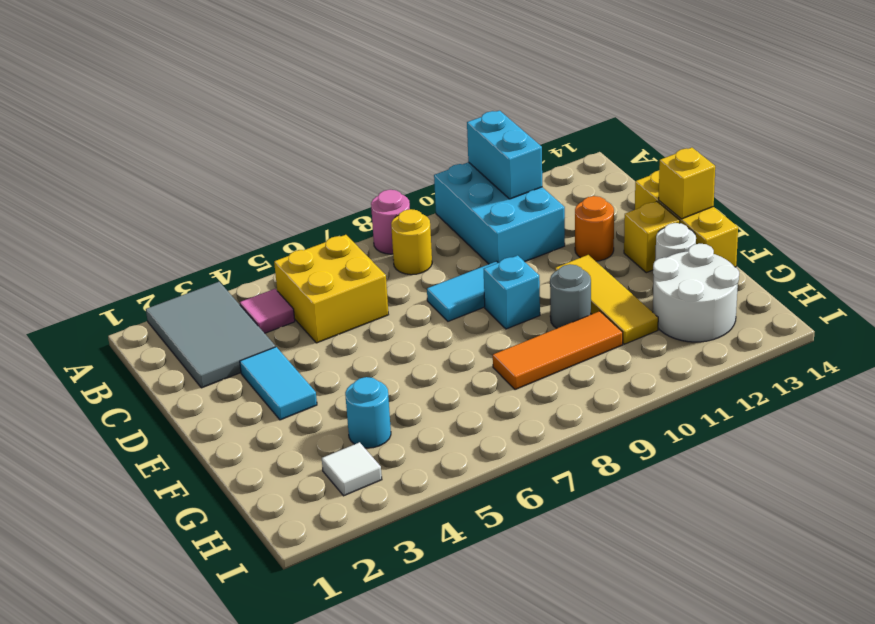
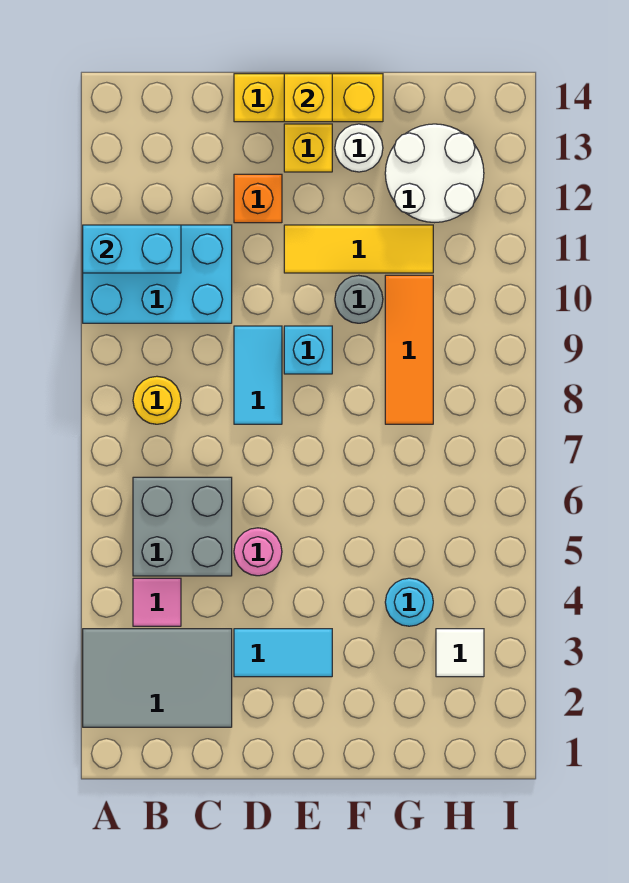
pink round brick A8 level 1 -> pink round brick D5 level 1
yellow brick B5:C6 level 1 -> grey brick B5:C6 level 1
orange round brick D12 level 1 -> orange brick D12 level 1

